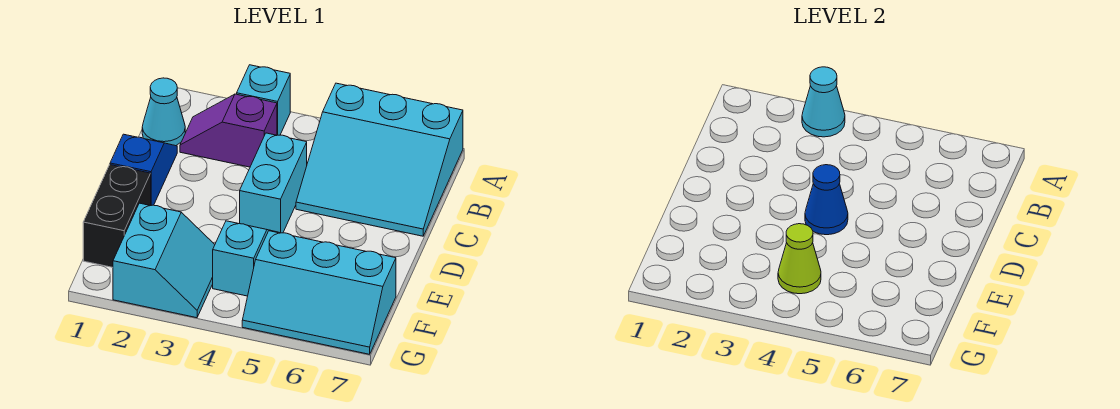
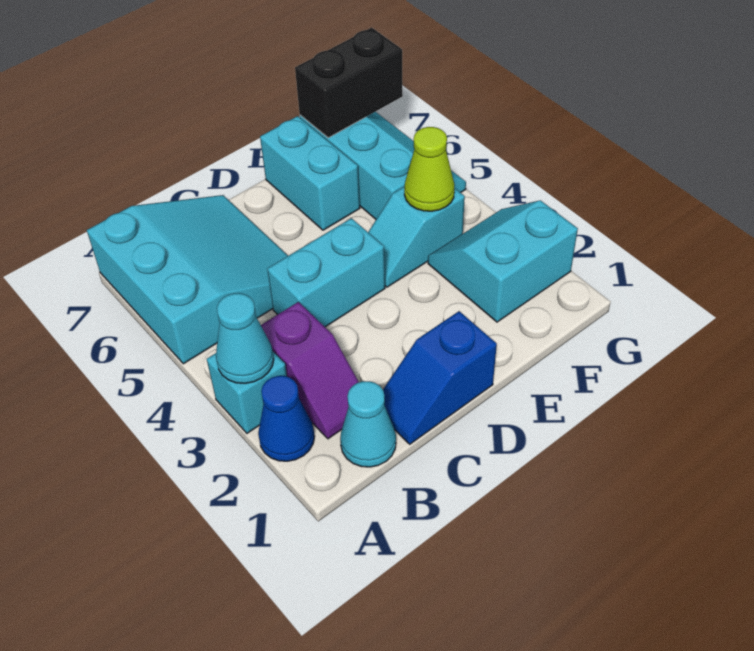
blue cone D4 level 2 -> blue cone A2 level 1
black brick E1:F1 level 1 -> black brick F7:G7 level 2
none -> cyan brick E6:E7 level 1

